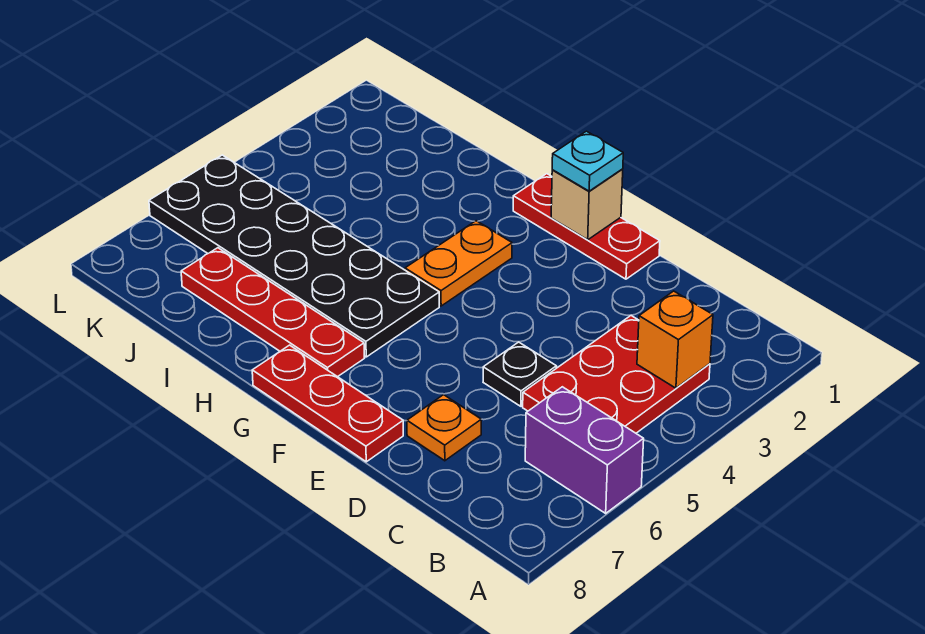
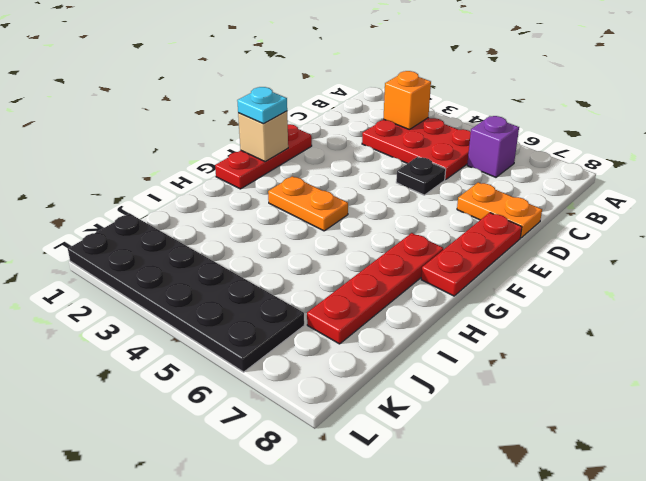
purple brick A6:B6 level 1 -> purple brick B6 level 1
orange plate D7 level 1 -> orange plate D7:D8 level 1
black plate G5:L6 level 1 -> black plate K1:L6 level 1

